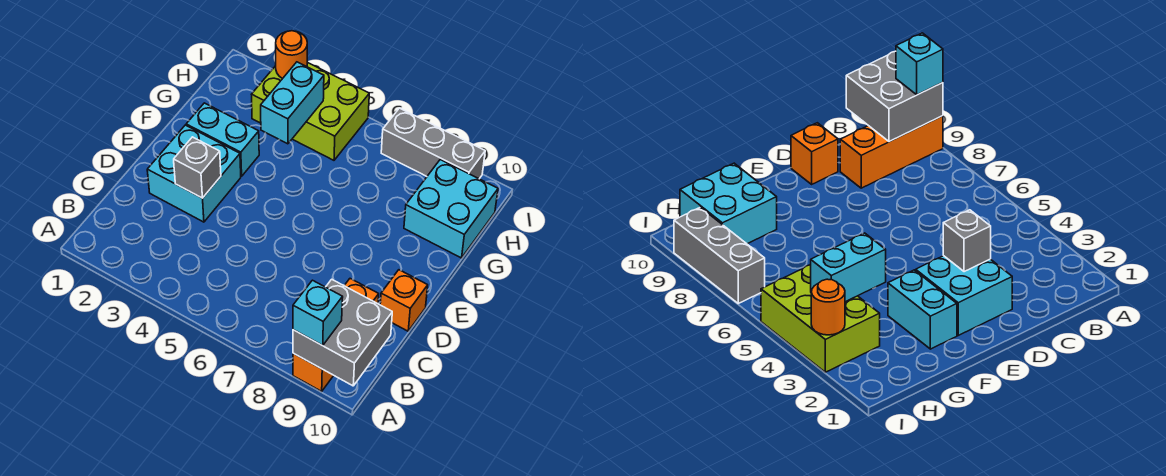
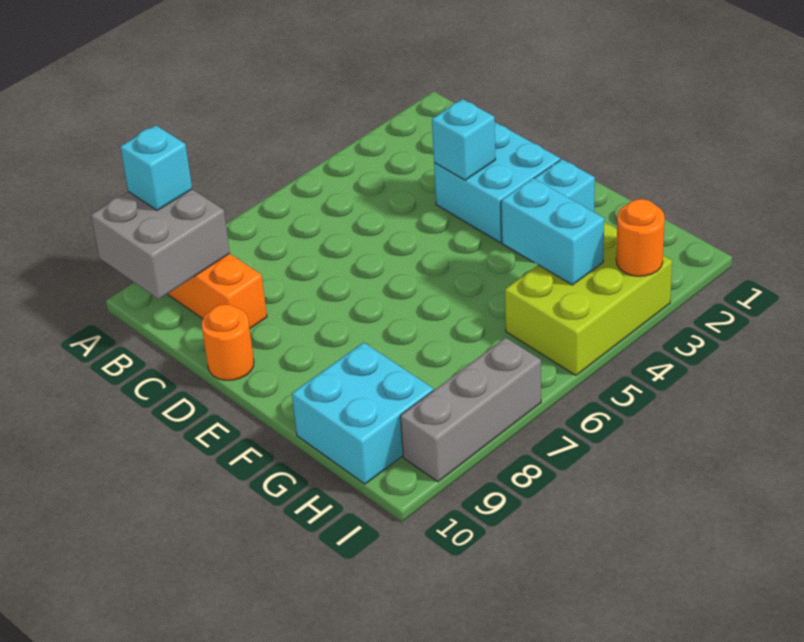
grey brick D3 level 2 -> cyan brick D3 level 2
orange brick D10 level 1 -> orange round brick D10 level 1

